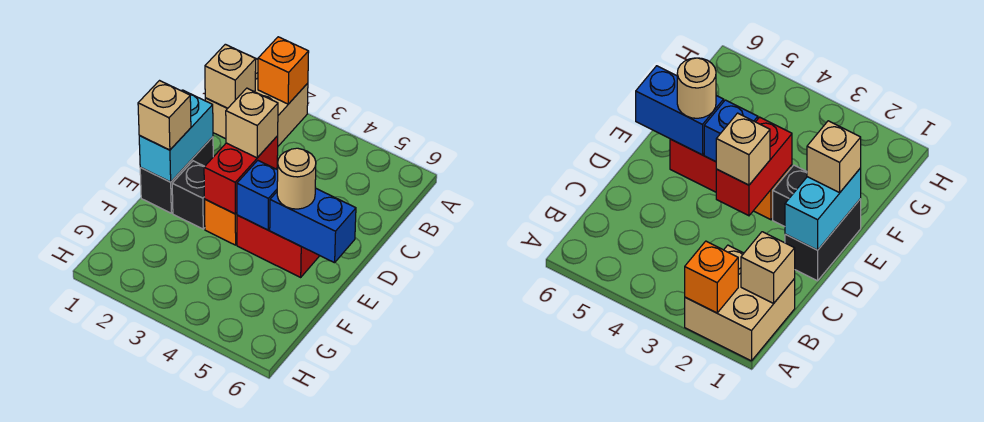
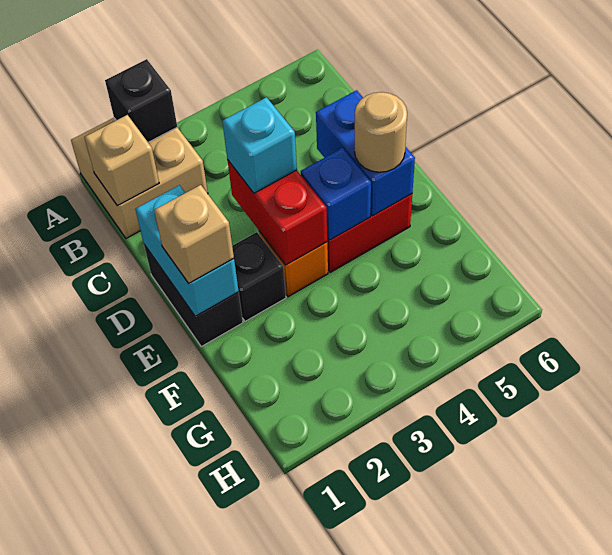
orange brick A2 level 2 -> black brick A2 level 2
tan brick D3 level 3 -> cyan brick D3 level 3
blue brick E5:E6 level 2 -> blue brick D5:E5 level 2

